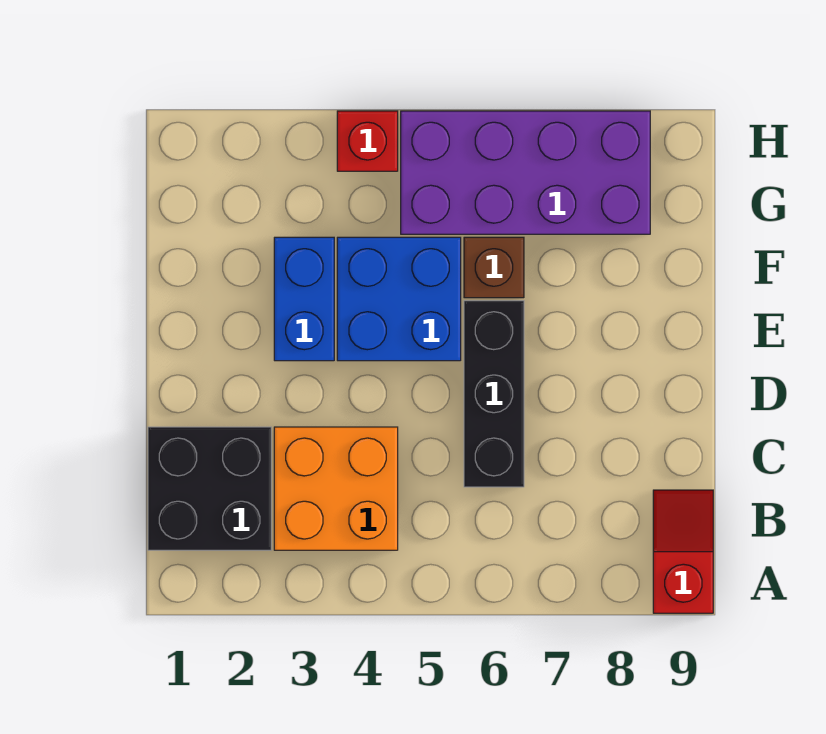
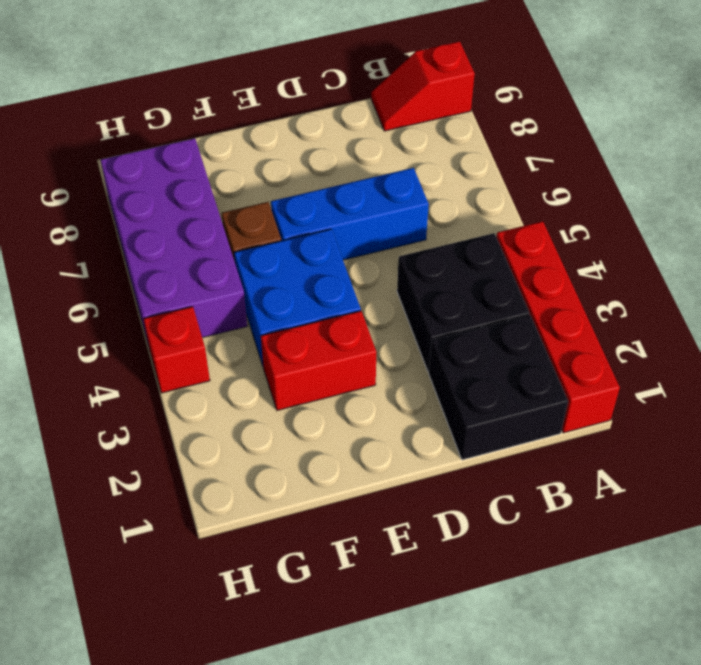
none -> red brick A1:A4 level 1
orange brick B3:C4 level 1 -> black brick B3:C4 level 1
black brick C6:E6 level 1 -> blue brick C6:E6 level 1
blue brick E3:F3 level 1 -> red brick E3:F3 level 1

